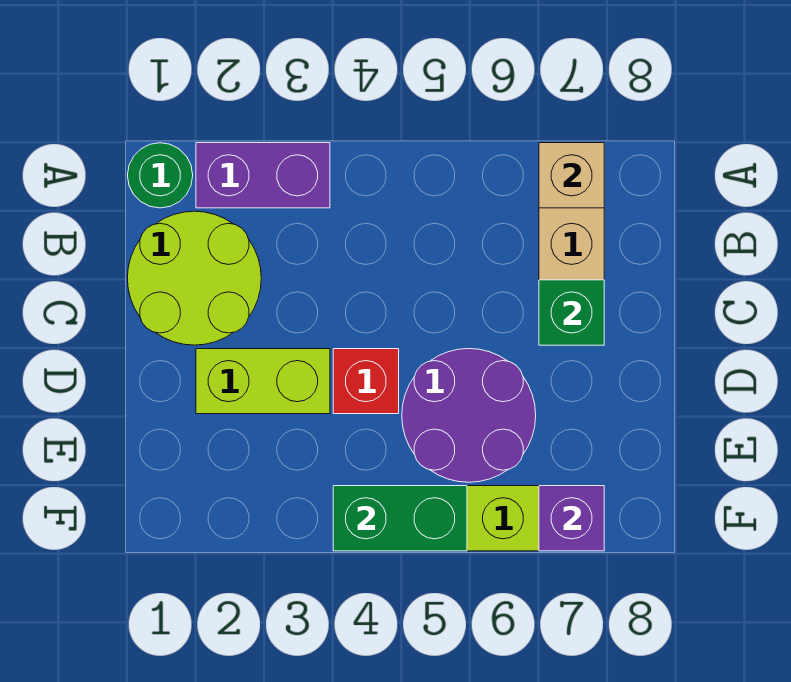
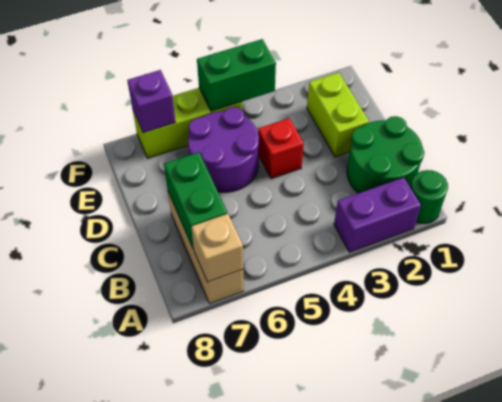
lime round brick B1:C2 level 1 -> green round brick B1:C2 level 1
green brick C7 level 2 -> green brick B7:C7 level 2
lime brick D2:D3 level 1 -> lime brick D2:E2 level 1

